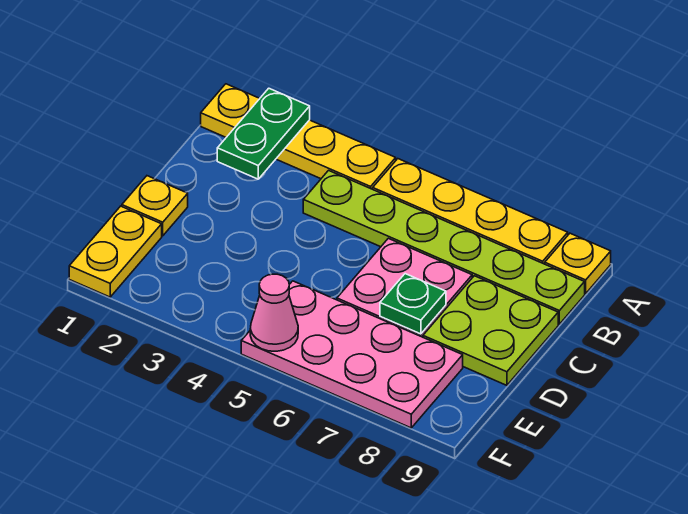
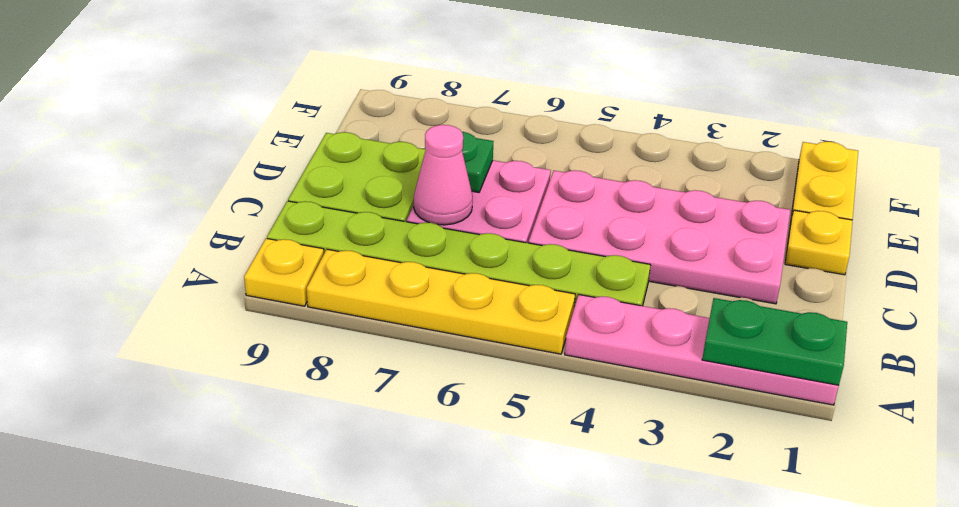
yellow plate A1:A4 level 1 -> pink plate A1:A4 level 1
green plate A2:B2 level 2 -> green plate A1:A2 level 2
pink plate E5:F8 level 1 -> pink plate C2:D5 level 1
pink cone F5 level 2 -> pink cone C7 level 2

